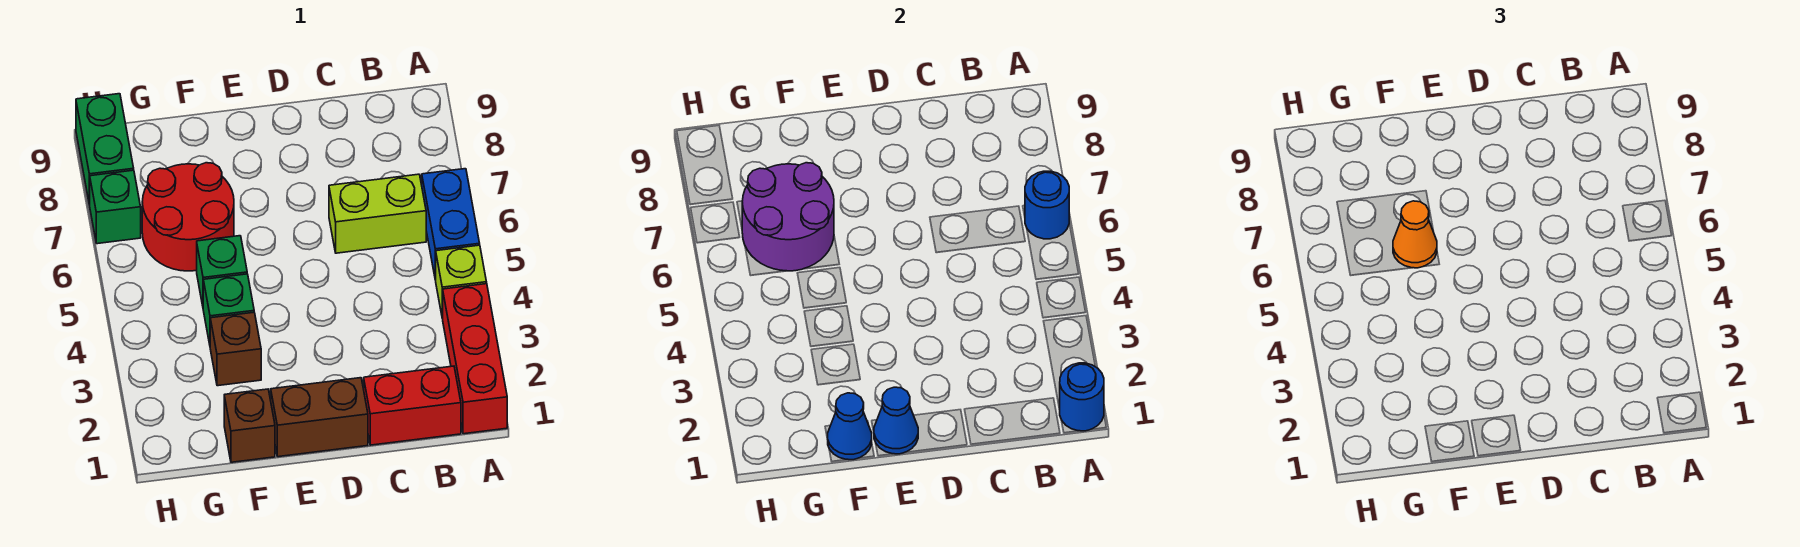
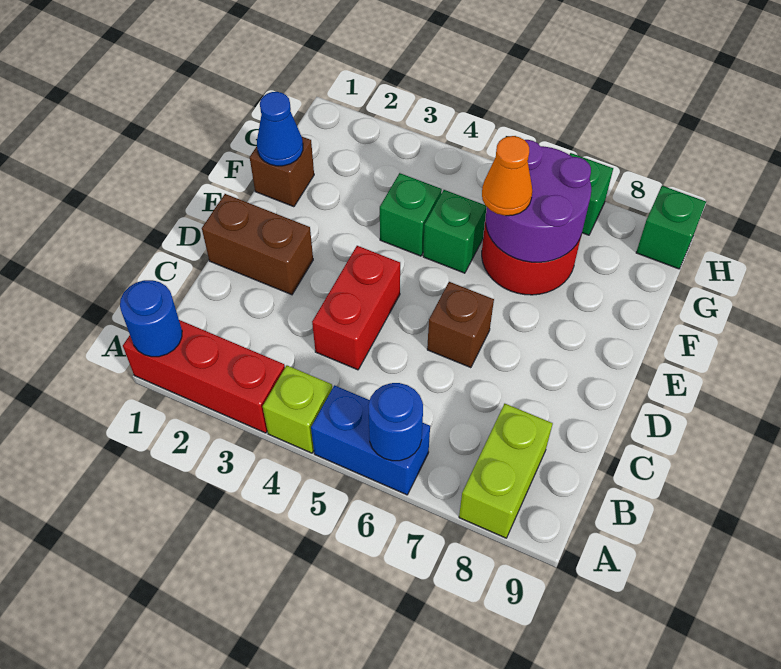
red brick B1:C1 level 1 -> red brick C4:D4 level 1
lime brick B6:C6 level 1 -> lime brick A8:B8 level 1
brown brick D1:E1 level 1 -> brown brick D1:D2 level 1
blue cone E1 level 2 -> none
brown brick F3 level 1 -> brown brick D6 level 1
green brick H8:H9 level 1 -> green brick H9 level 1

